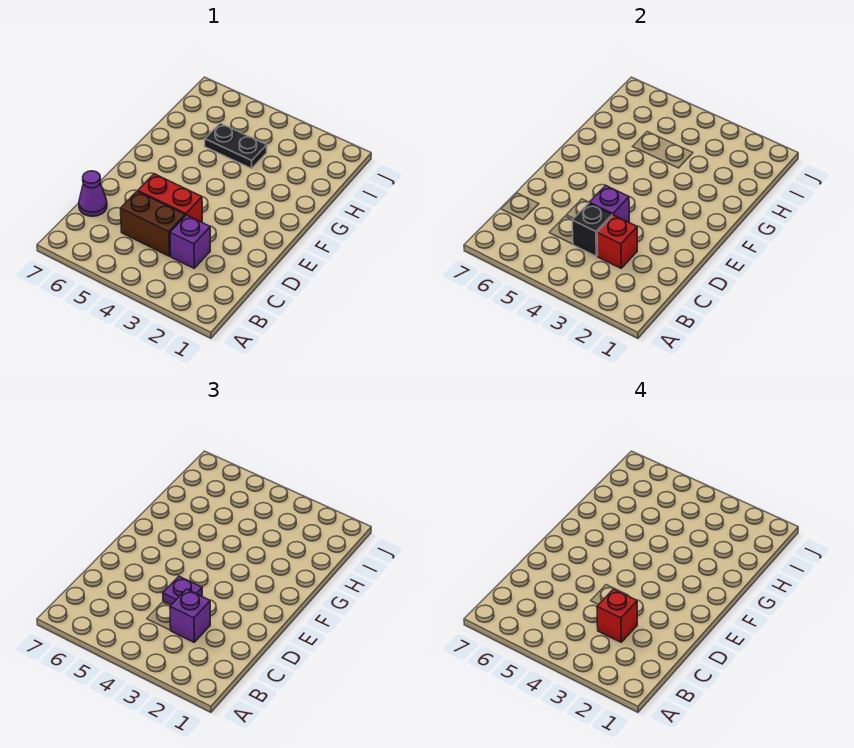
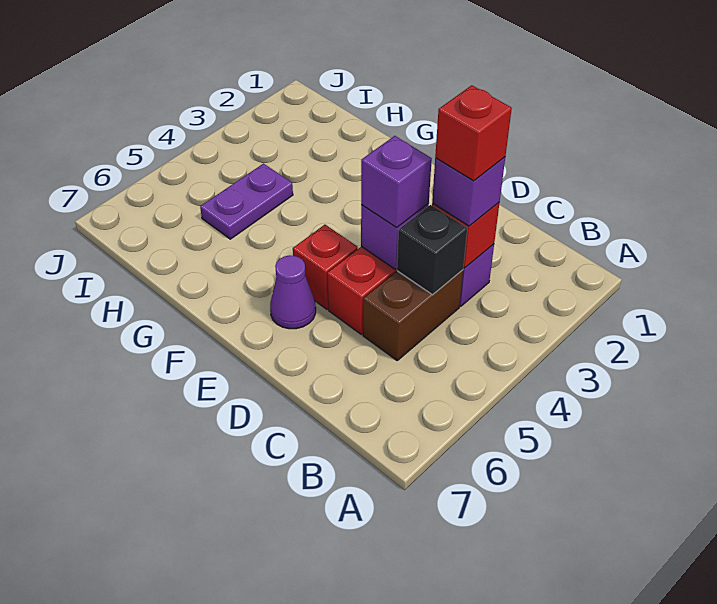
purple cone C7 level 1 -> purple cone E6 level 1
purple plate D4 level 3 -> purple brick D4 level 3
none -> red brick E5 level 1
black plate H4:H5 level 1 -> purple plate H4:H5 level 1

